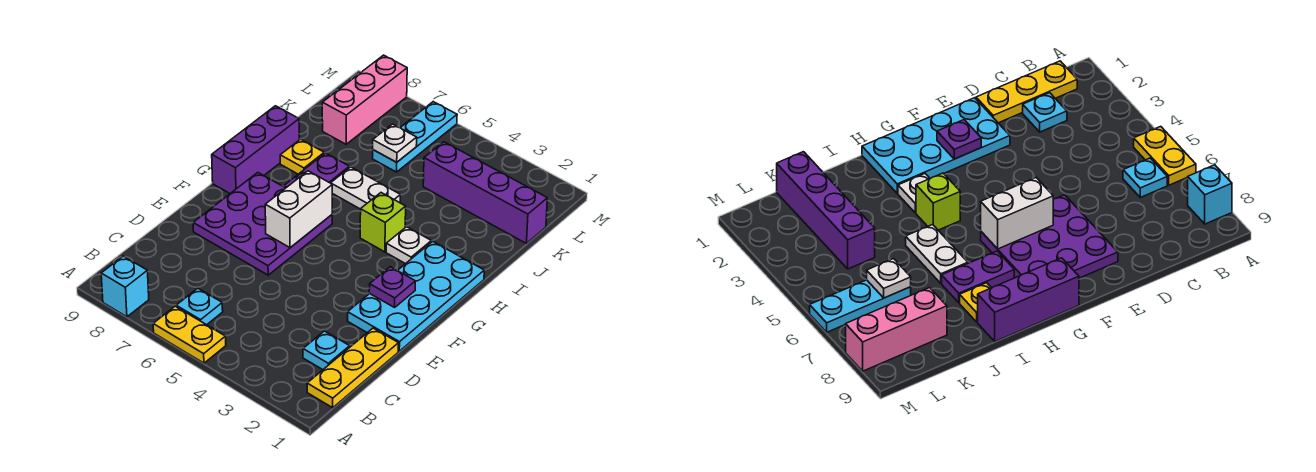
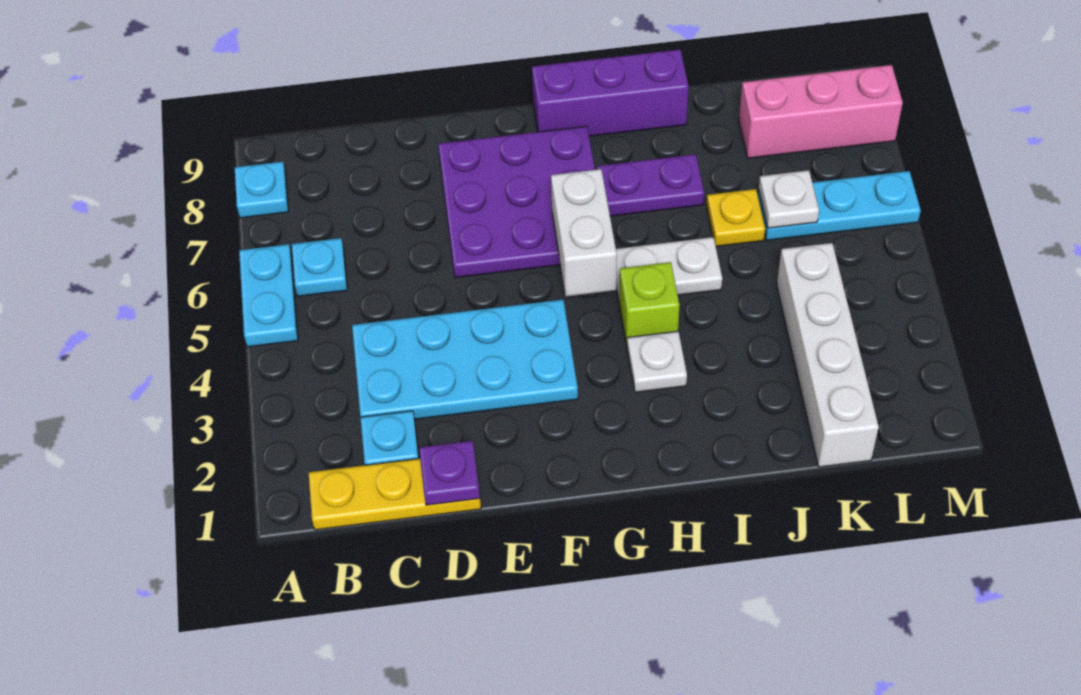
yellow plate A5:A6 level 1 -> cyan plate A5:A6 level 1
cyan brick A8 level 1 -> cyan plate A8 level 1
cyan plate E1:H2 level 1 -> cyan plate C3:F4 level 1
purple plate F2 level 2 -> purple plate D1 level 2
white brick F6:G6 level 2 -> white brick G5:G6 level 2
white plate I5:I6 level 1 -> white plate H5:I5 level 1
yellow plate I8 level 1 -> yellow plate J6 level 1
purple brick K1:K4 level 1 -> white brick K1:K4 level 1

